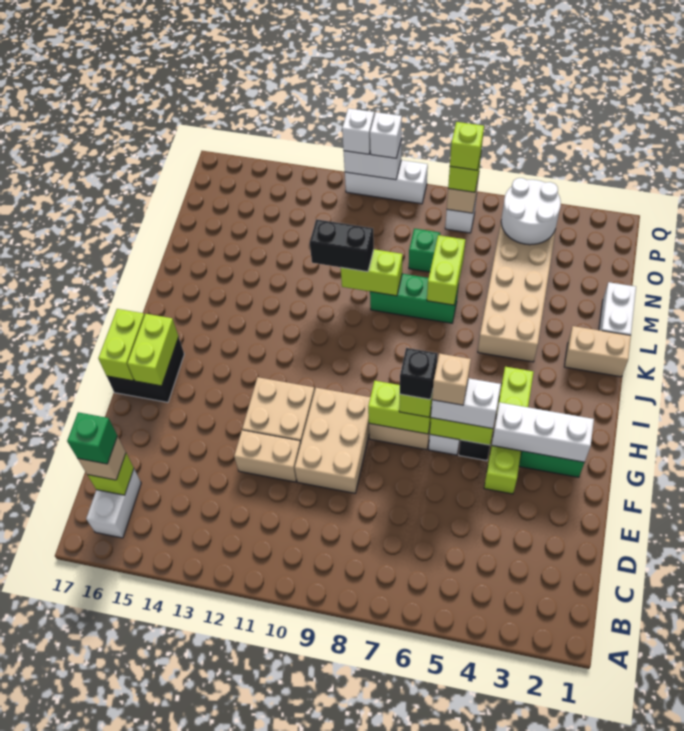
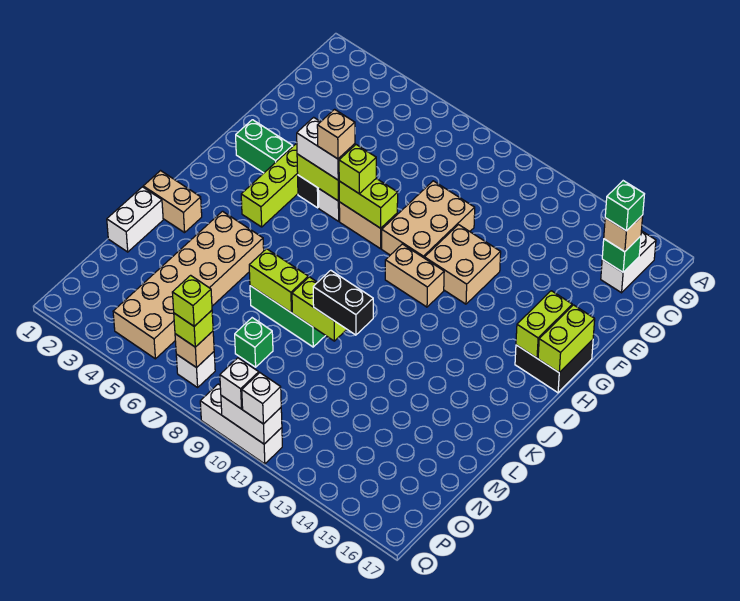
lime brick C16 level 2 -> green brick C16 level 2
tan brick E11:E12 level 1 -> tan brick H10:H11 level 1
white brick G2:G4 level 2 -> none
black brick G7 level 4 -> none
lime brick L7:M7 level 2 -> lime brick L7:L8 level 2
white round brick O4:P5 level 2 -> none

